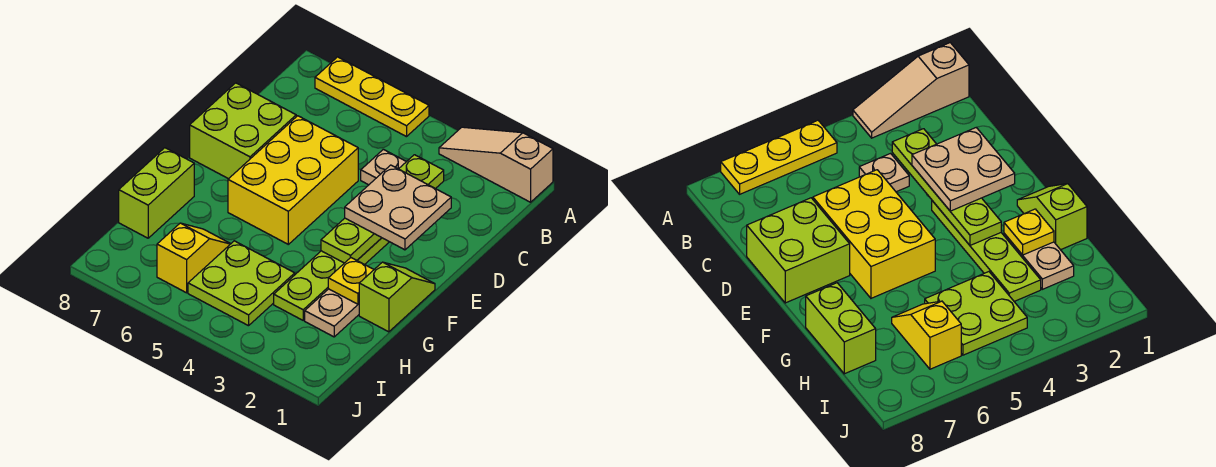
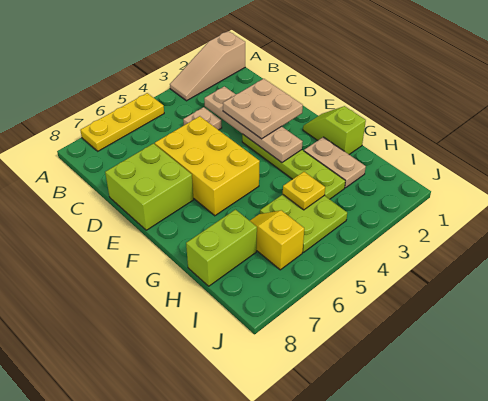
lime plate C3:F3 level 2 -> tan plate C3:F3 level 2
yellow plate G2 level 2 -> yellow plate H4 level 2
lime brick G8:H8 level 1 -> lime brick H7:H8 level 1

